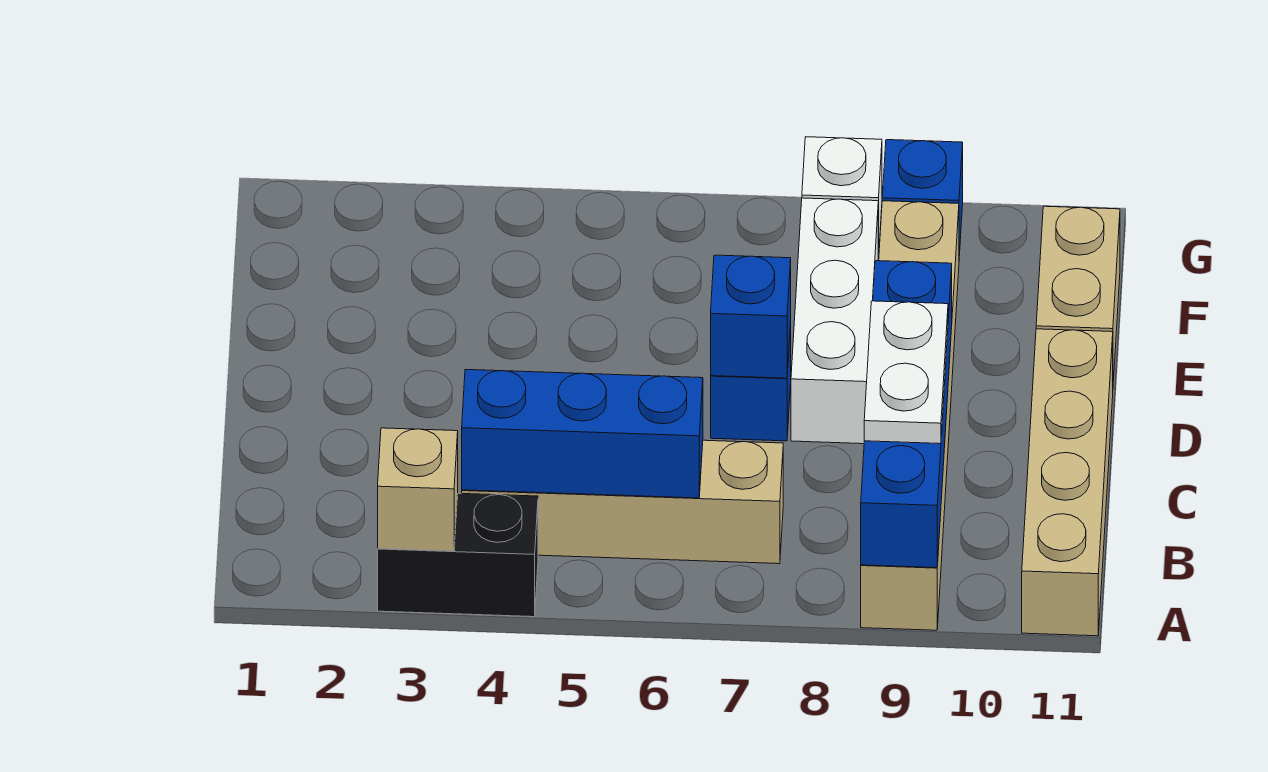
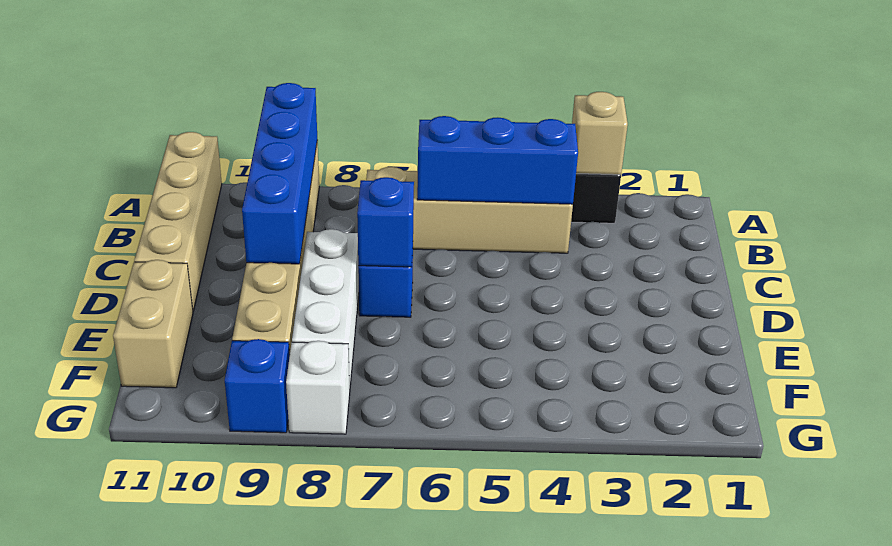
white plate B9:C9 level 3 -> none

